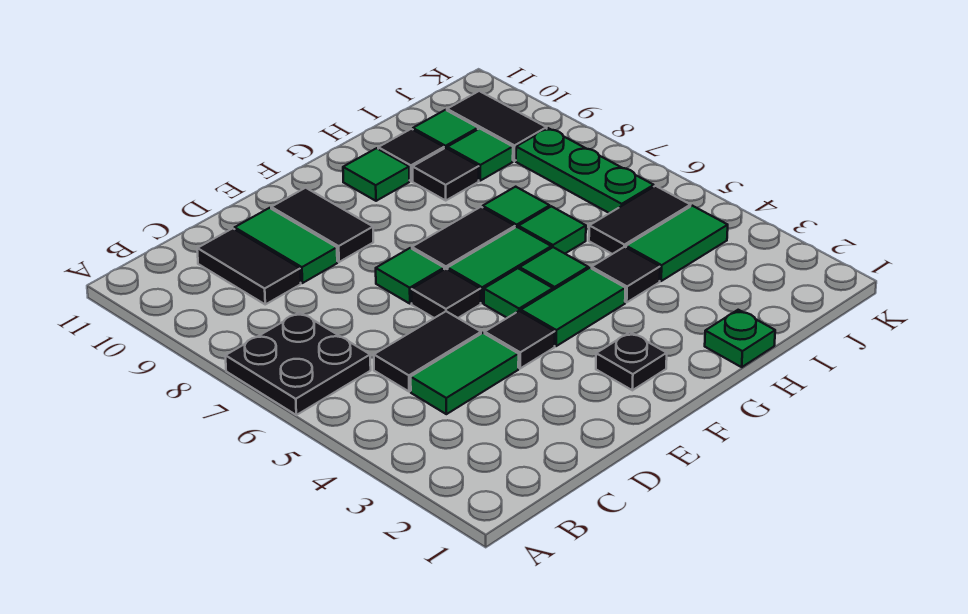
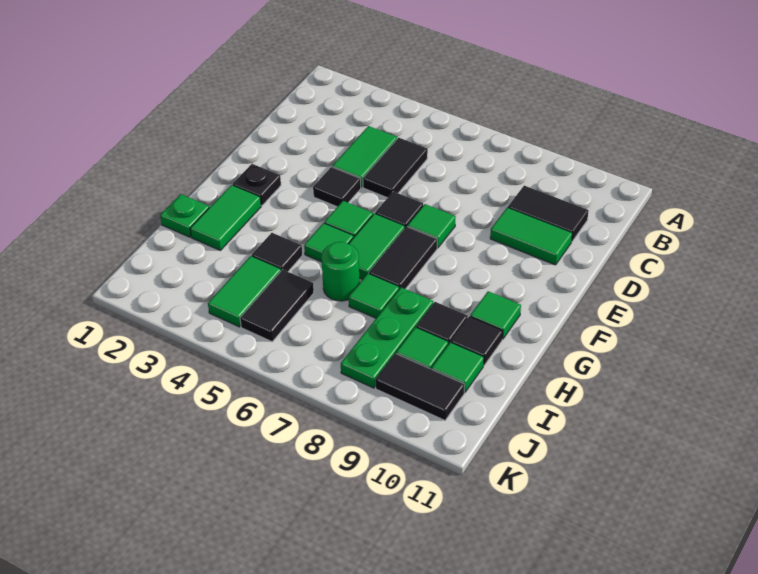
black plate A6:B7 level 1 -> none
black tile E9:E10 level 1 -> none
green tile F4:G4 level 1 -> green tile G2:H2 level 1
green tile H6 level 1 -> green round brick H6 level 1
green plate J6:J8 level 1 -> green plate H8:J8 level 1

